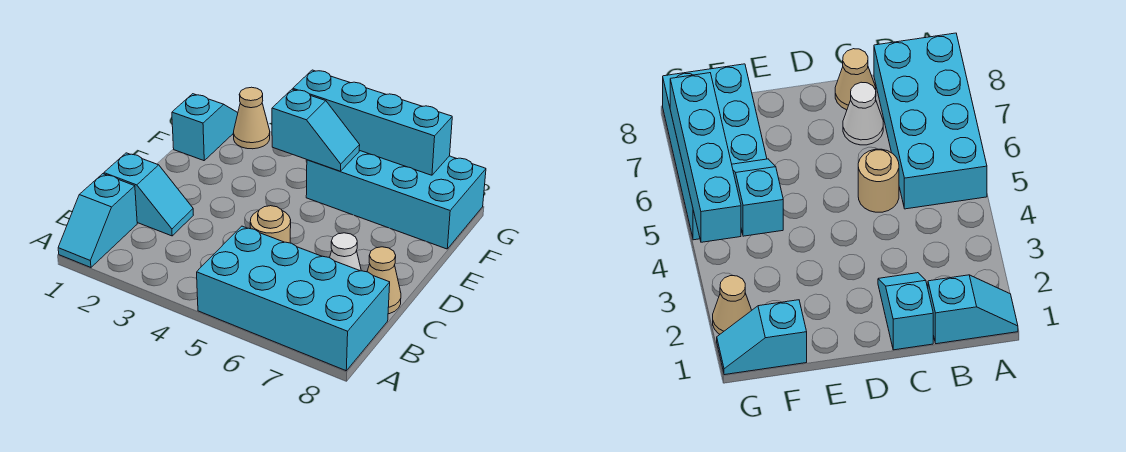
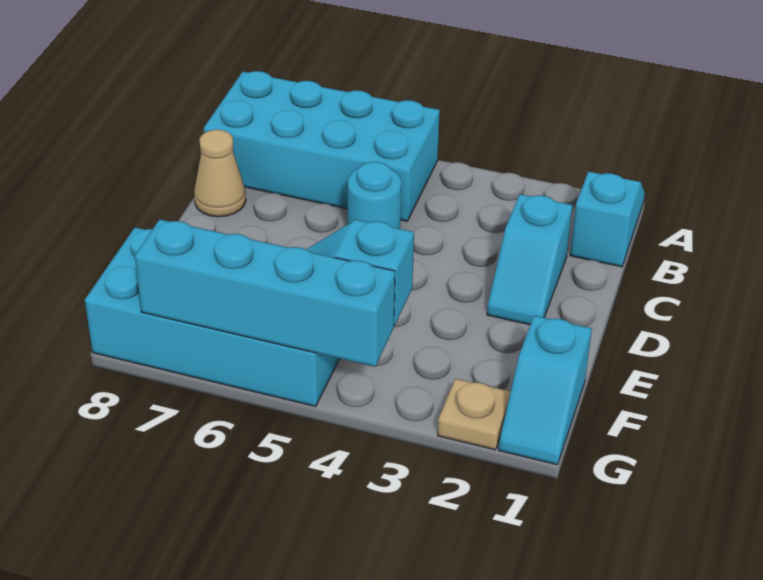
cyan slope C1:C2 level 1 top 1 -> cyan slope C2:D2 level 1 top C
tan round brick C5 level 1 -> cyan round brick C5 level 1
white cone C7 level 1 -> none
tan cone G2 level 1 -> tan plate G2 level 1

